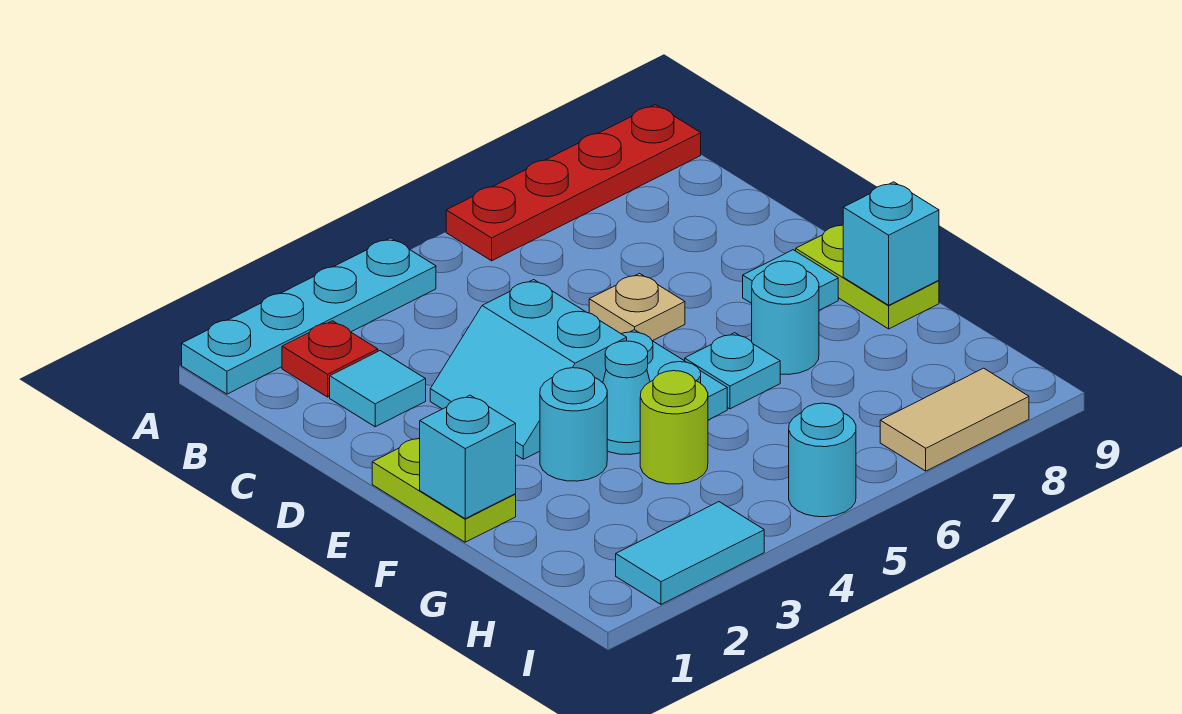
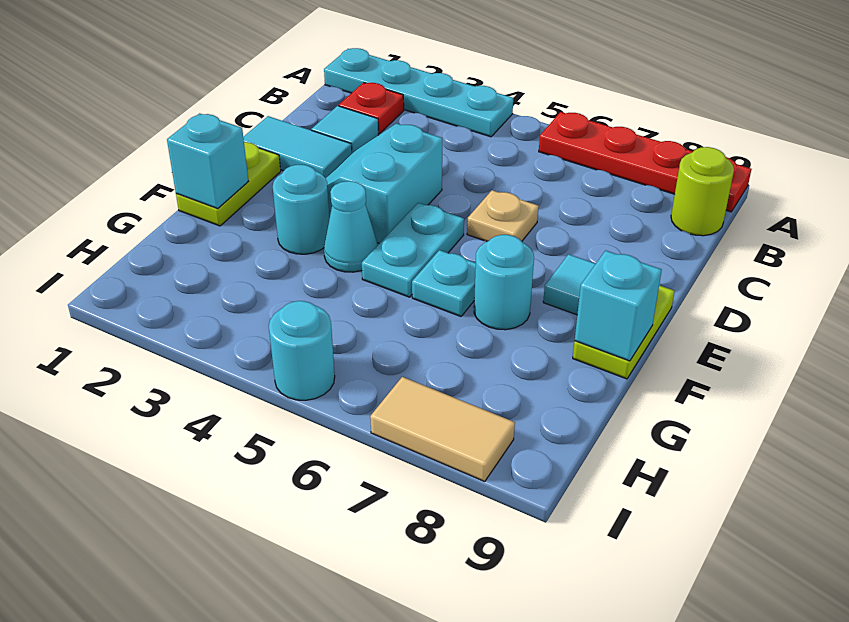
lime round brick G4 level 1 -> lime round brick B9 level 1
cyan tile I2:I3 level 1 -> cyan tile D1:D2 level 1

